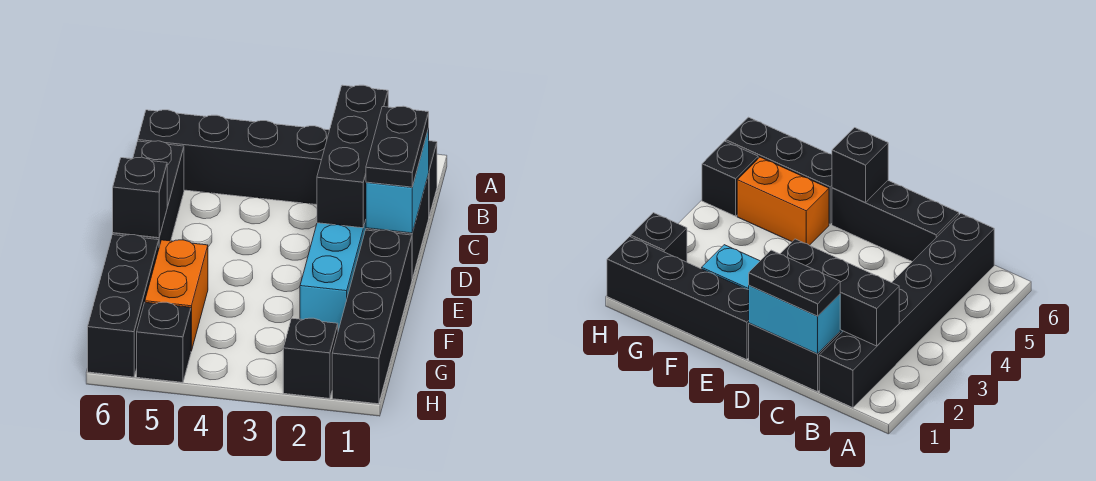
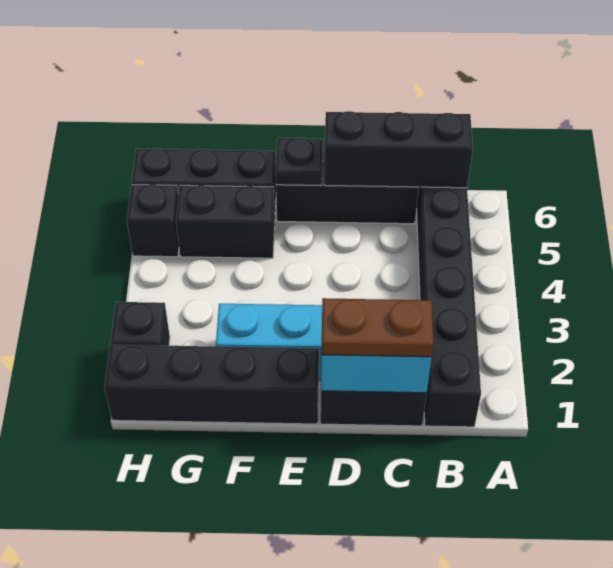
black brick B2:D2 level 2 -> black brick B6:D6 level 2
black plate C1:D1 level 3 -> brown plate C1:D1 level 3
black brick E6 level 2 -> black plate E6 level 2
orange brick F5:G5 level 1 -> black brick F5:G5 level 1

